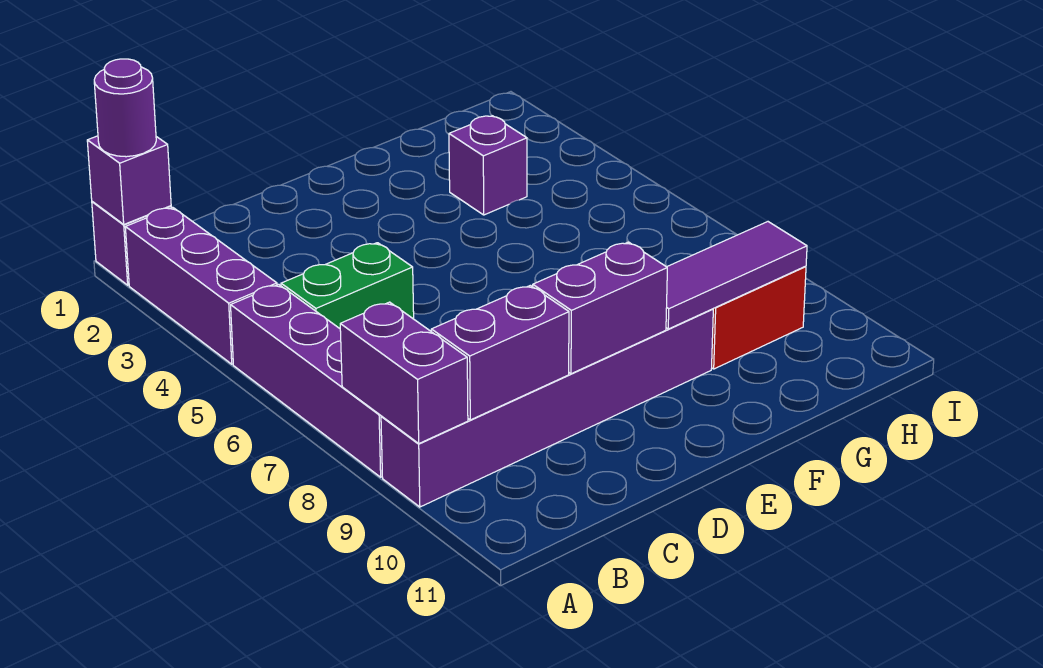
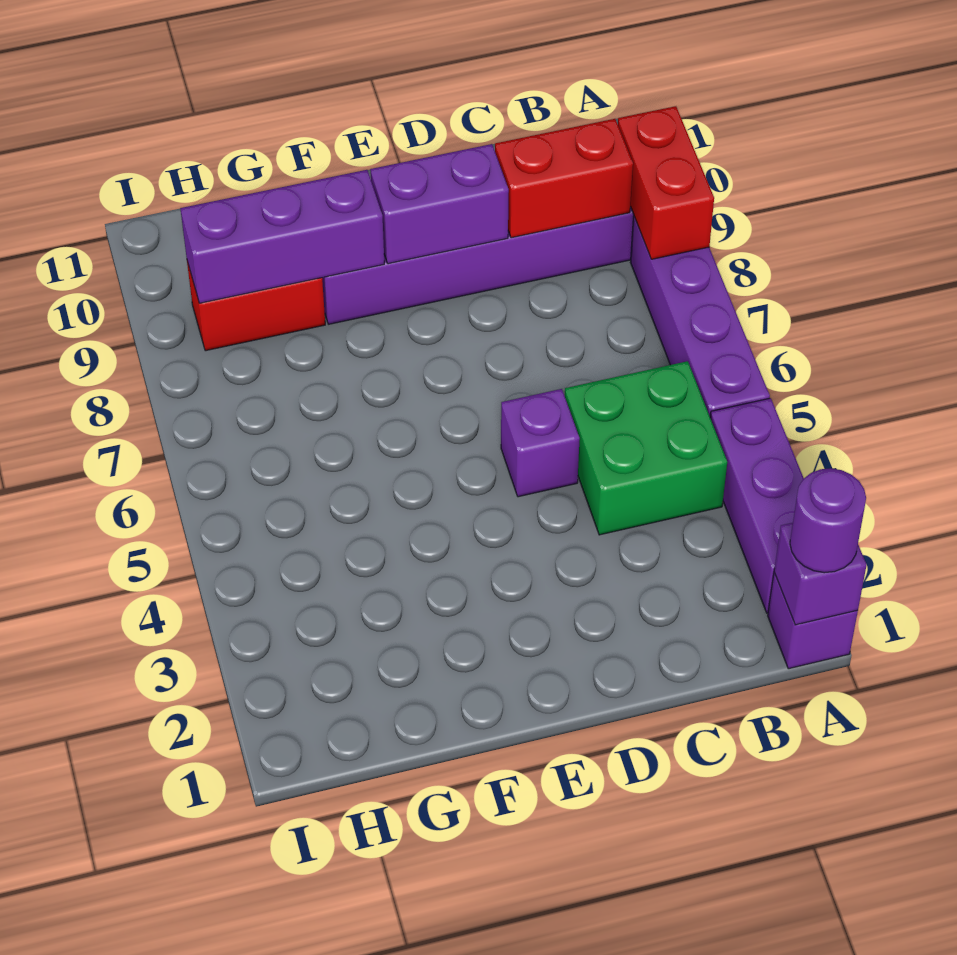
purple brick A8:A9 level 2 -> red brick A8:A9 level 2
green brick B5:C5 level 1 -> green brick B4:C5 level 1
purple brick B9:C9 level 2 -> red brick B9:C9 level 2
purple tile F9:H9 level 2 -> purple brick F9:H9 level 2
purple brick G3 level 1 -> purple brick D5 level 1

